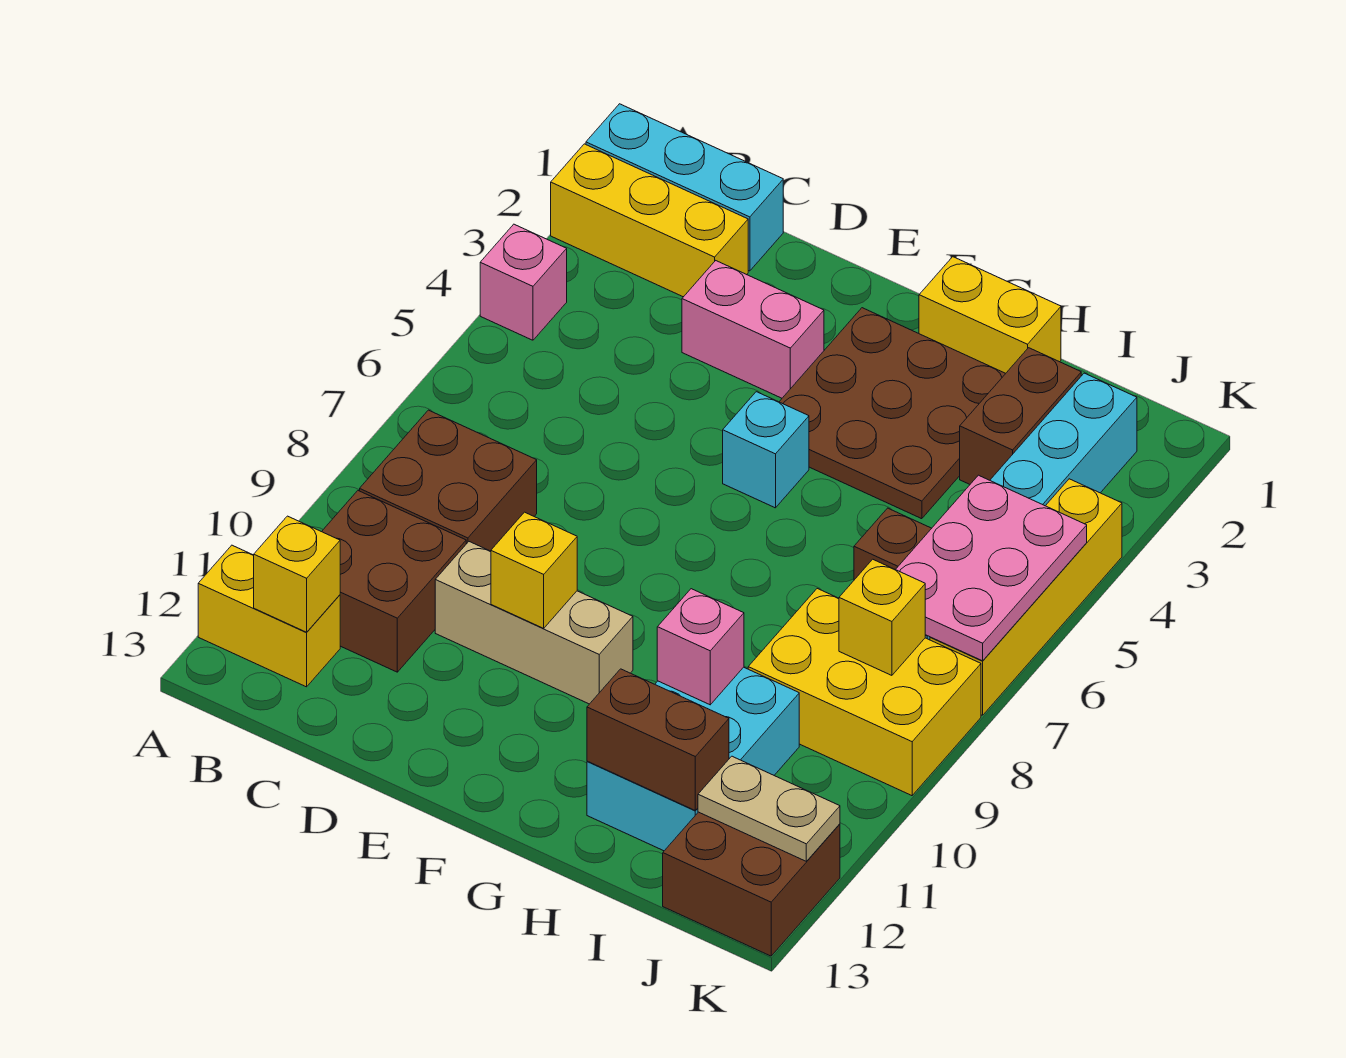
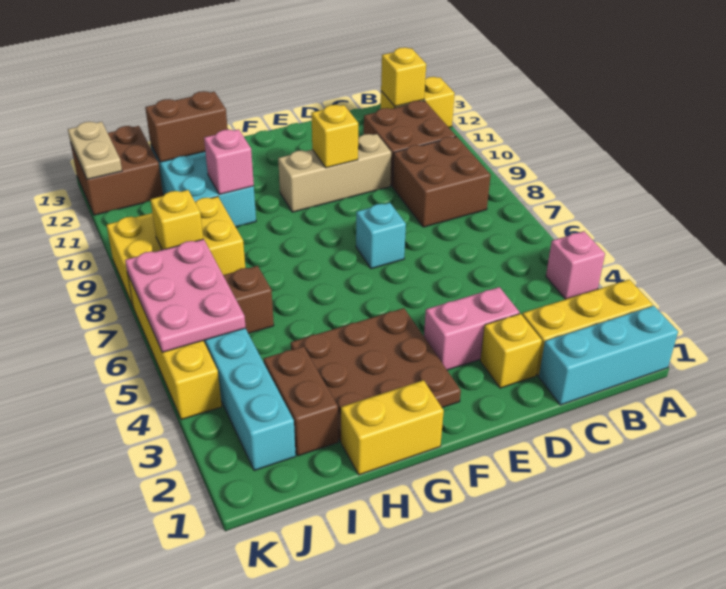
none -> yellow brick D2 level 1
cyan brick F5 level 1 -> cyan brick E7 level 1
tan plate J12:K12 level 2 -> tan plate K12:K13 level 2

